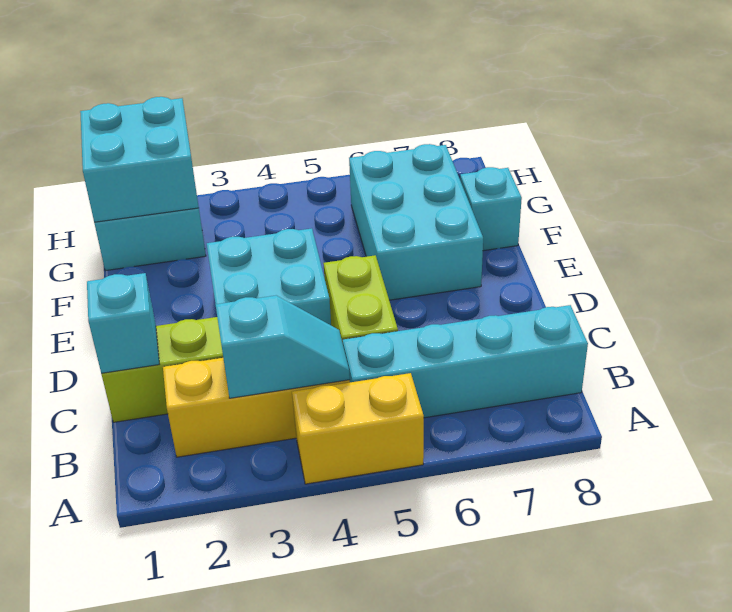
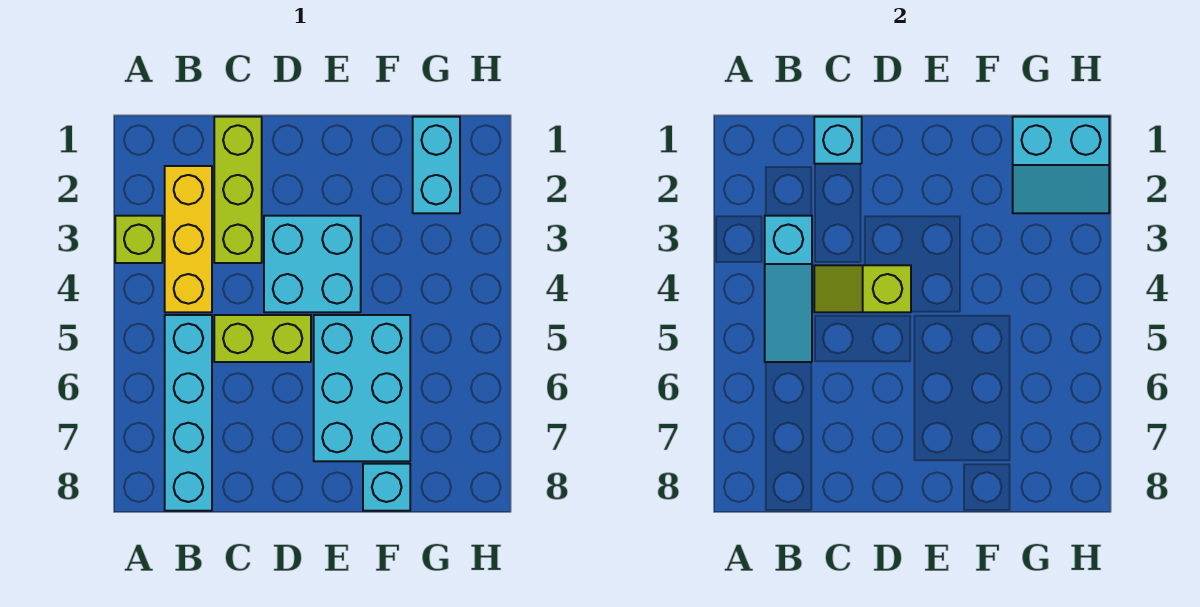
none -> lime brick A3 level 1
yellow brick A4:A5 level 1 -> none
cyan slope B3:B4 level 2 top 3 -> cyan slope B3:B5 level 2 top 3
none -> lime slope C4:D4 level 2 top D
cyan brick E6:G7 level 1 -> cyan brick E5:F7 level 1
cyan brick G1:H2 level 2 -> cyan slope G1:H2 level 2 top 1

